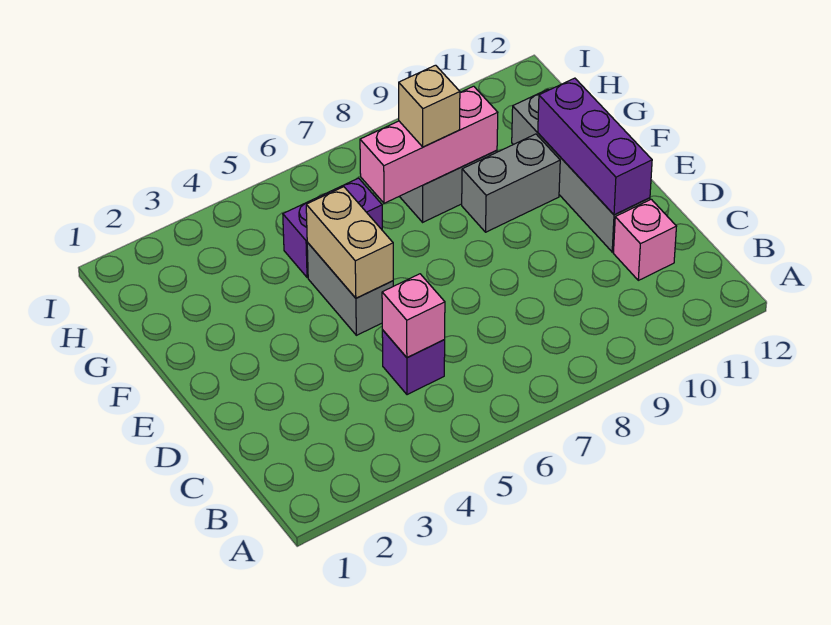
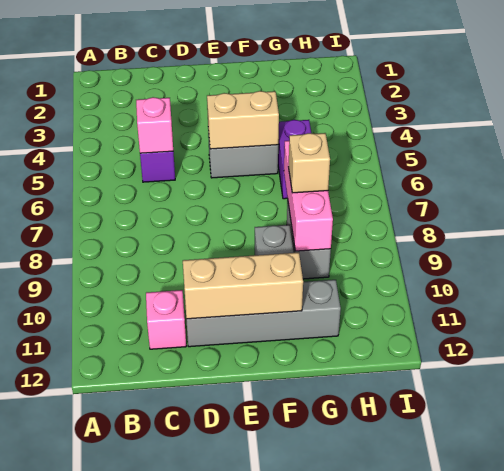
purple brick D11:F11 level 2 -> tan brick D11:F11 level 2

